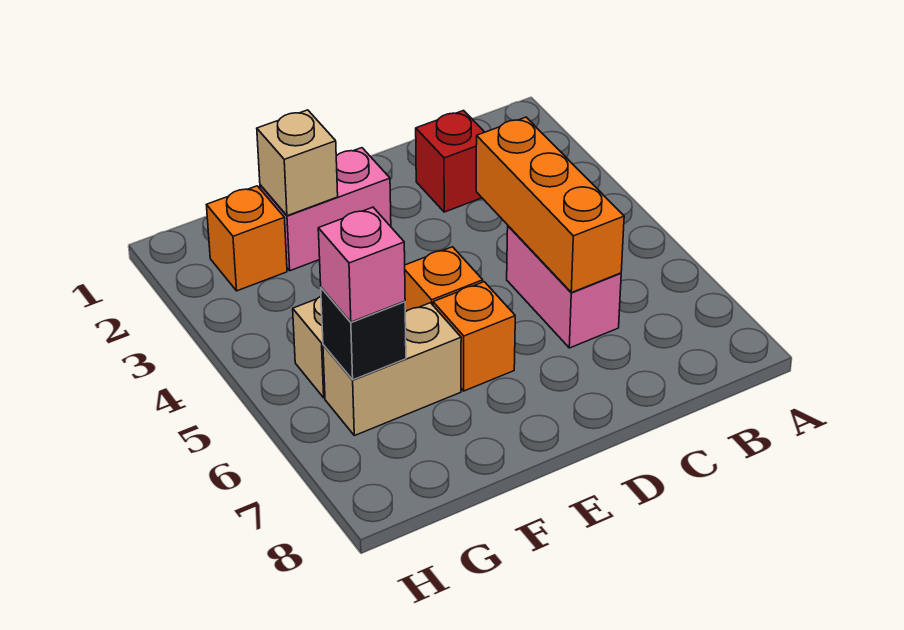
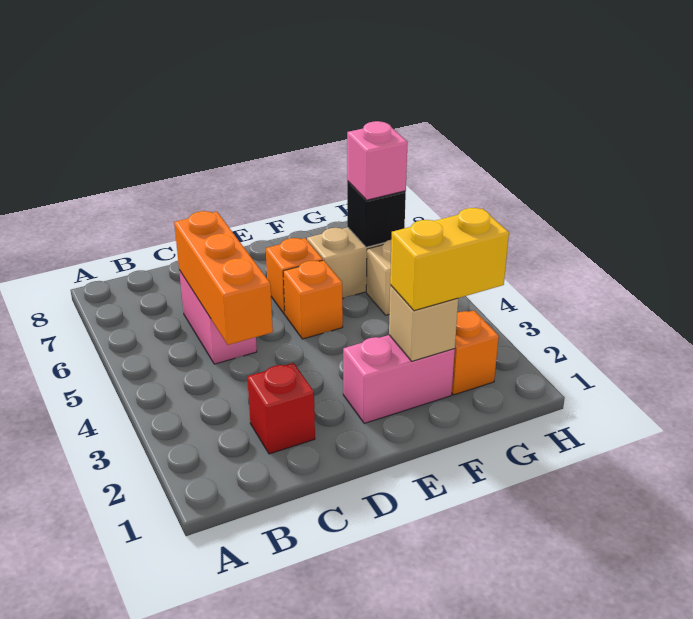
none -> yellow brick F2:G2 level 3

